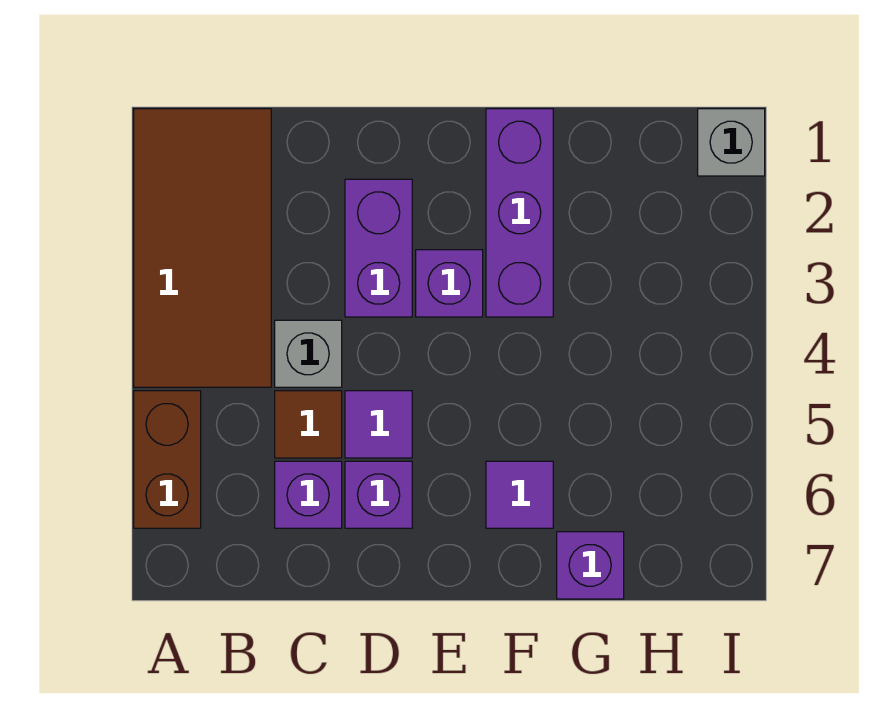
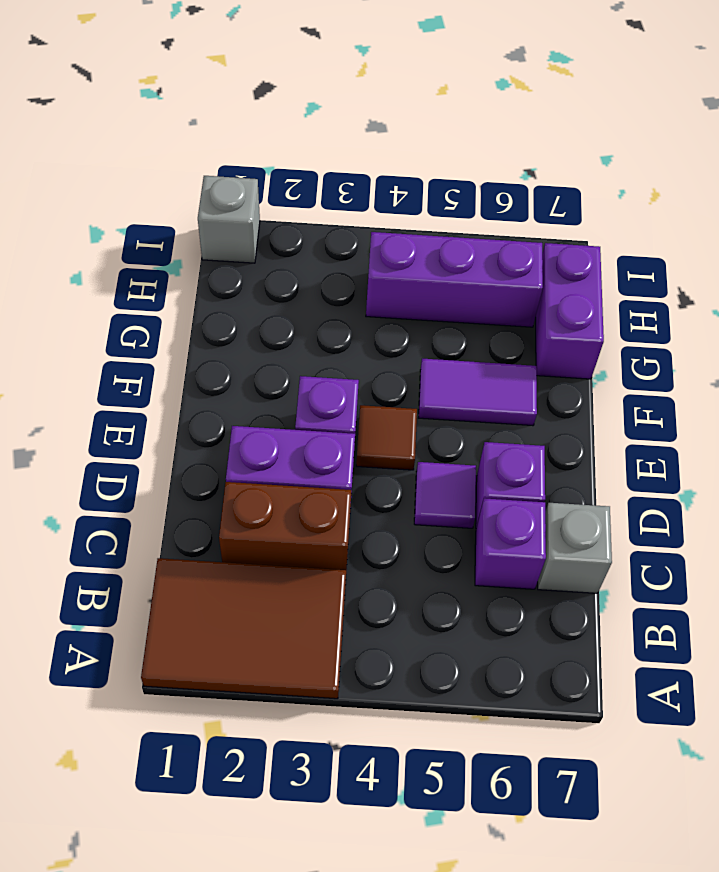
brown tile A1:B4 level 1 -> brown tile A1:B3 level 1
brown brick A5:A6 level 1 -> brown brick C2:C3 level 1
grey brick C4 level 1 -> grey brick C7 level 1
brown tile C5 level 1 -> brown tile E4 level 1
purple brick F1:F3 level 1 -> purple brick H4:H6 level 1
purple tile F6 level 1 -> purple tile F5:F6 level 1
purple brick G7 level 1 -> purple brick G7:H7 level 1

